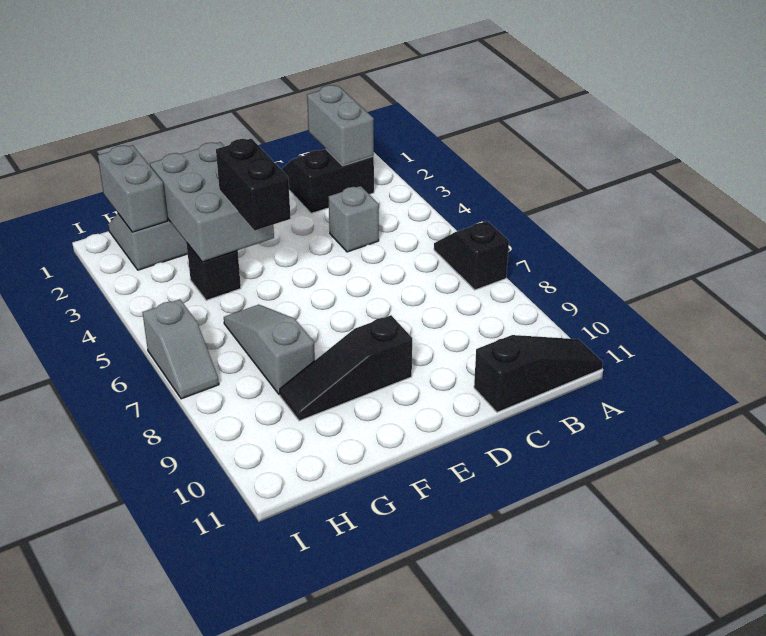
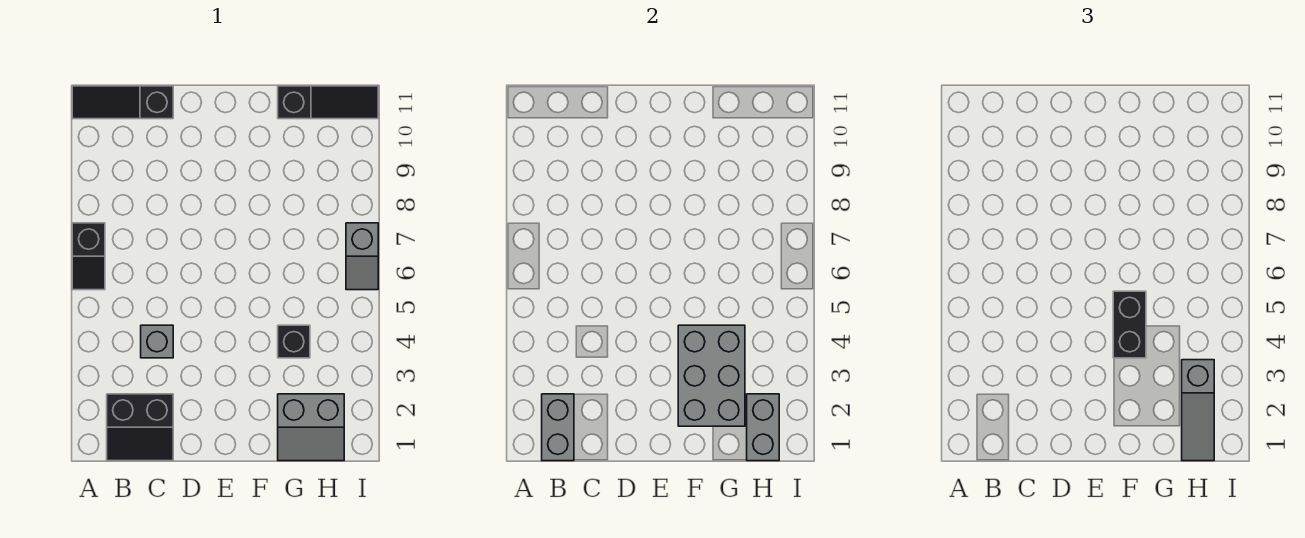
black slope E9:G9 level 1 top E -> black slope G11:I11 level 1 top G
grey slope G6:G8 level 1 top 8 -> grey slope H1:H3 level 3 top 3
grey slope I6:I7 level 1 top 6 -> grey slope I6:I7 level 1 top 7

